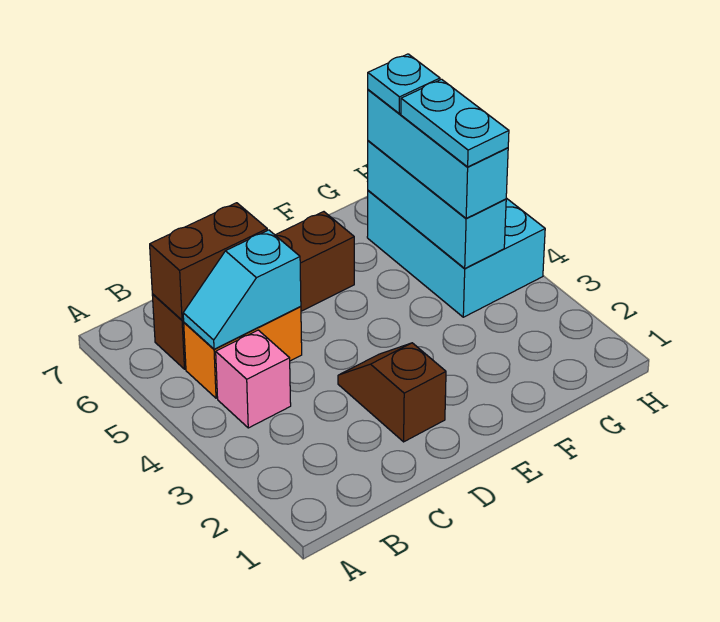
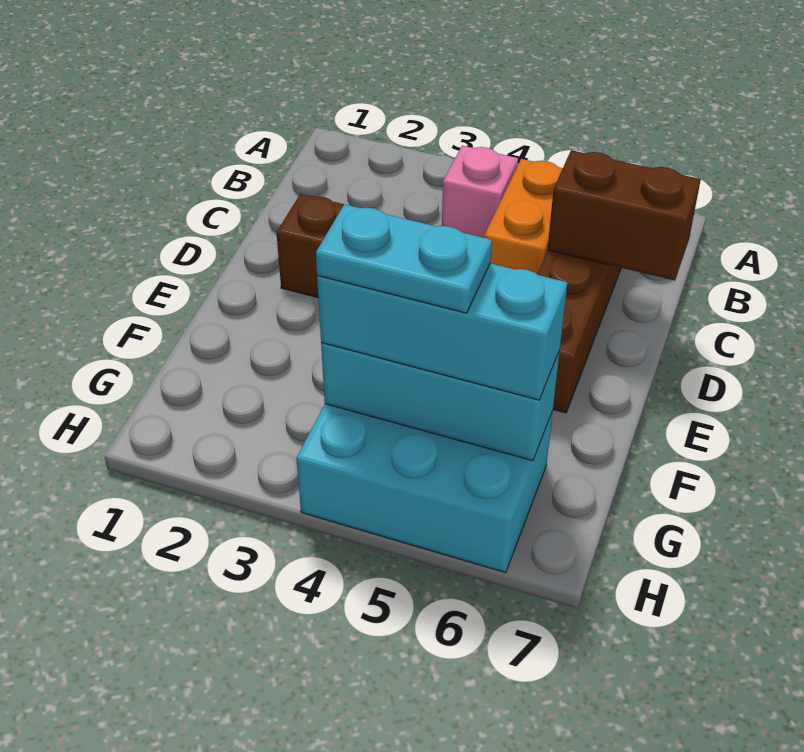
cyan slope B5:C5 level 2 top C -> none
brown brick B6:C6 level 2 -> brown brick C6:C7 level 2
cyan plate G6 level 4 -> none

